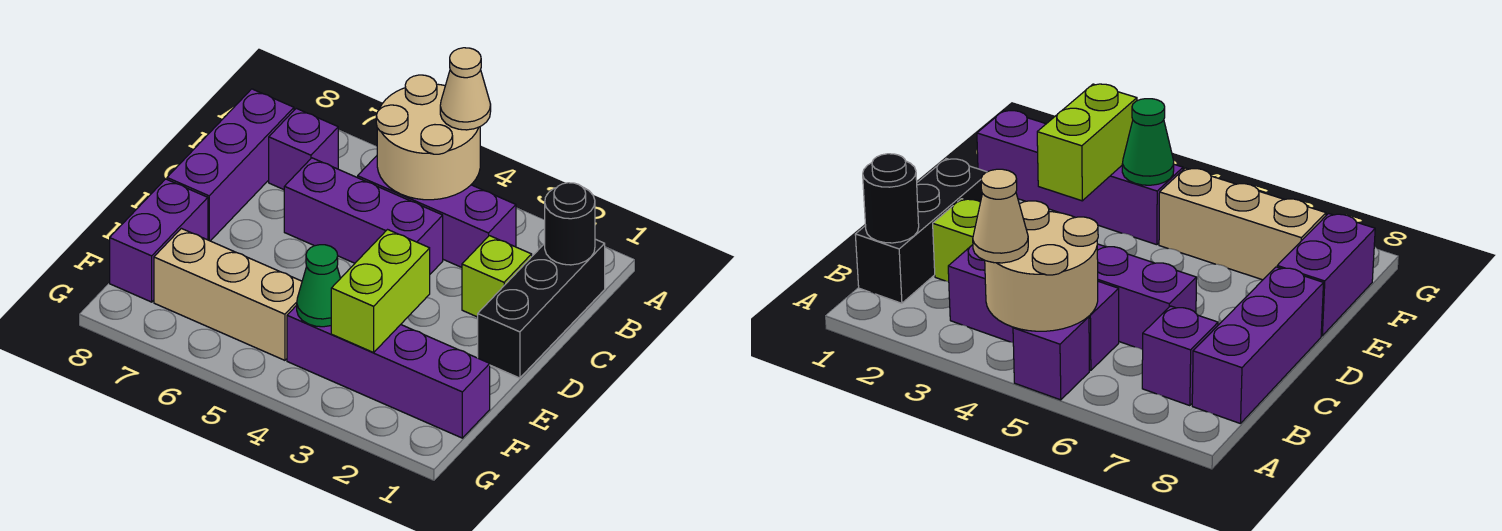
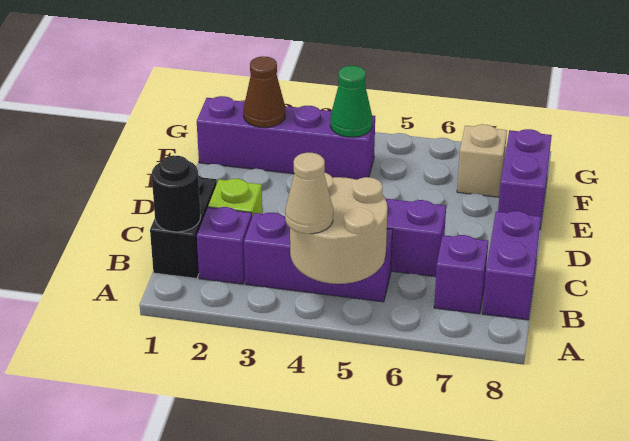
purple brick A5 level 1 -> purple brick B2 level 1
black brick B1:D1 level 1 -> black brick B1:C1 level 1
purple brick B8:D8 level 1 -> purple brick B8:C8 level 1
lime brick E3:F3 level 2 -> none
none -> brown cone F2 level 2
tan brick F5:F7 level 1 -> tan brick F7 level 1

